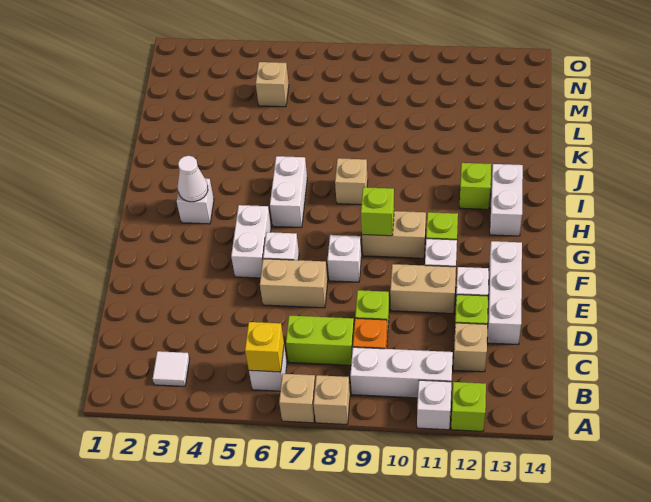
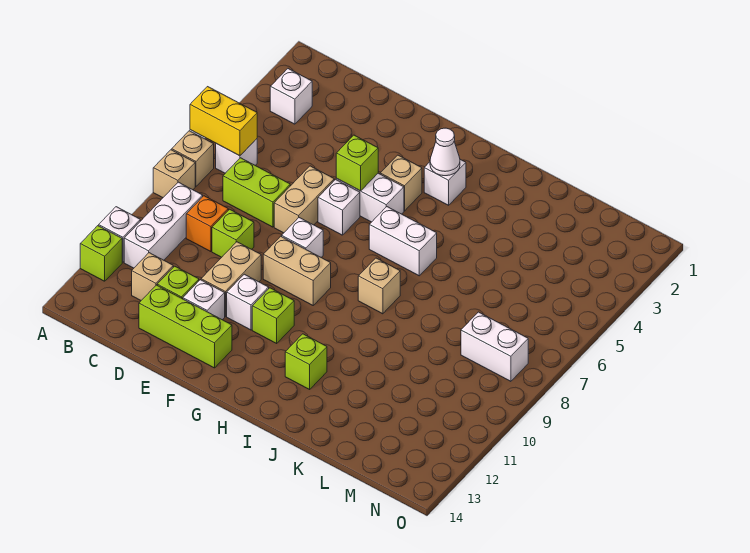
white tile B3 level 1 -> white brick B3 level 1
yellow brick B6 level 2 -> yellow brick A6:B6 level 2
lime brick C7:C8 level 1 -> lime brick C7:D7 level 1
white brick D13:F13 level 1 -> lime brick D13:F13 level 1
tan brick G9:G10 level 1 -> tan brick F9:G9 level 1
lime brick G9 level 2 -> lime brick F5 level 2
white brick H13:I13 level 1 -> white brick M8:N8 level 1
tan brick M5 level 1 -> tan brick G4 level 1

